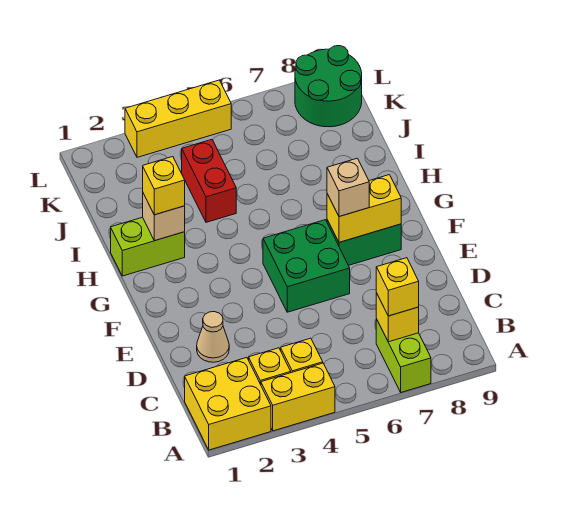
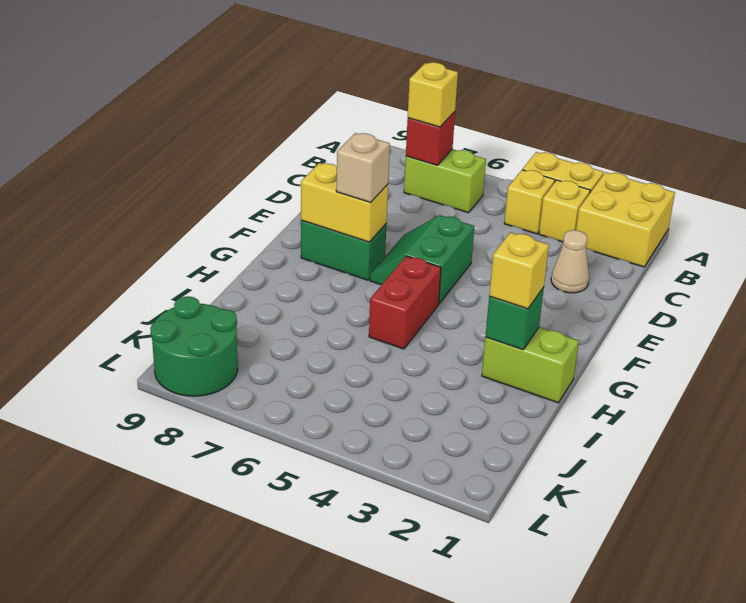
lime brick A7:B7 level 1 -> lime brick B6:B7 level 1
yellow brick B7 level 2 -> red brick B7 level 2
green brick E5:F6 level 1 -> green slope E5:F6 level 1 top 5
tan brick H2 level 2 -> green brick H2 level 2
red brick I4:J4 level 1 -> red brick G5:H5 level 1
yellow brick L3:L5 level 1 -> none

